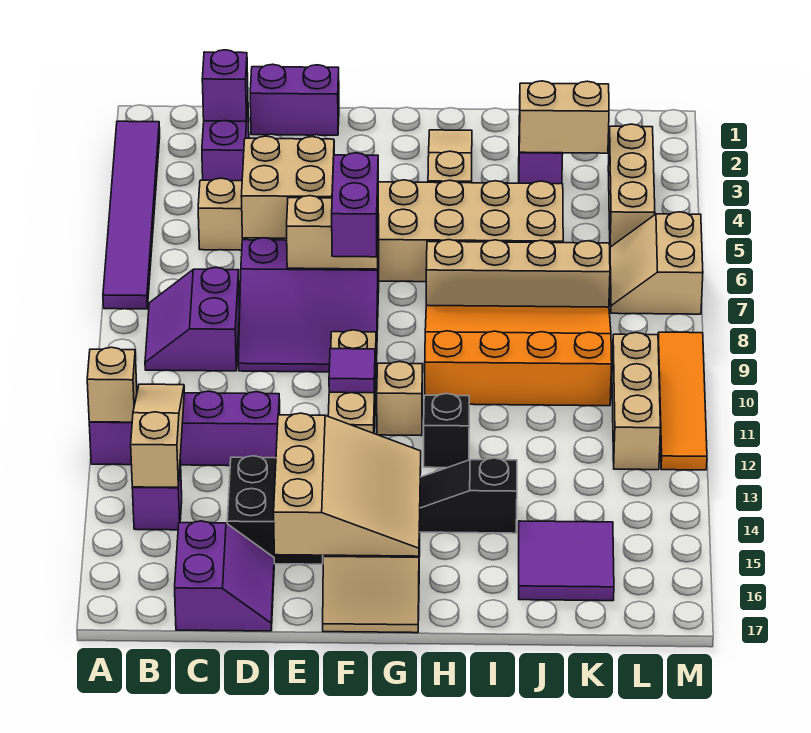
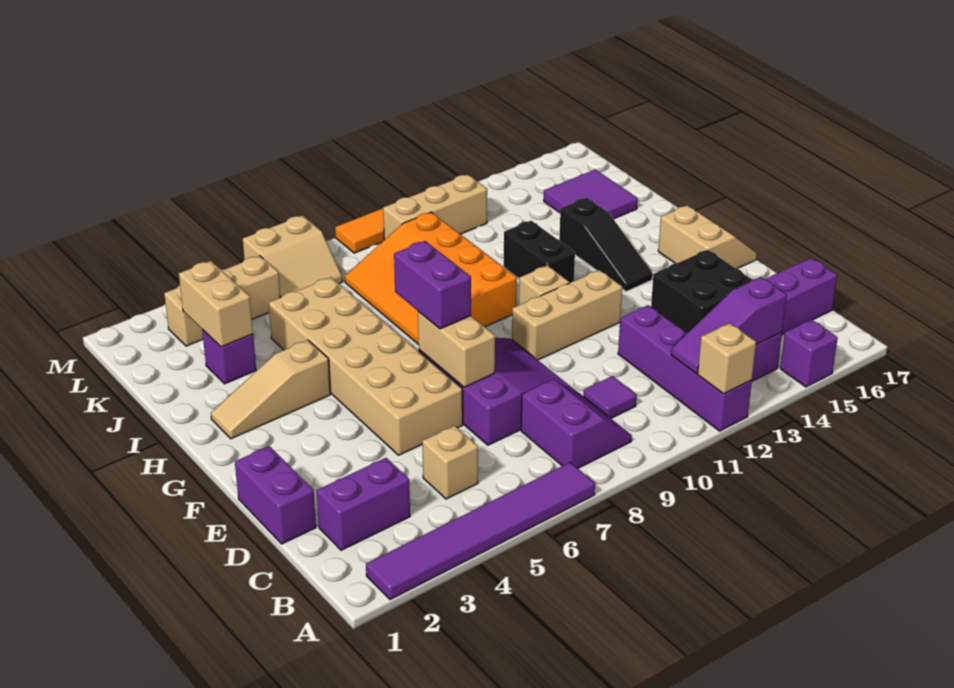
purple slope B8:C9 level 1 top C -> purple slope B8:C9 level 1 top 8
tan slope B12:B14 level 2 top 14 -> purple slope B12:B14 level 2 top 14
purple brick C2 level 2 -> purple brick A15 level 1
tan brick D5:E6 level 2 -> none
tan slope E14:G16 level 2 top E -> none
purple brick F7:F8 level 3 -> purple brick F7:G7 level 3
purple tile F11 level 2 -> purple tile C10 level 1
tan brick H7:K7 level 1 -> none
black brick H12 level 1 -> black brick H12:I12 level 1

